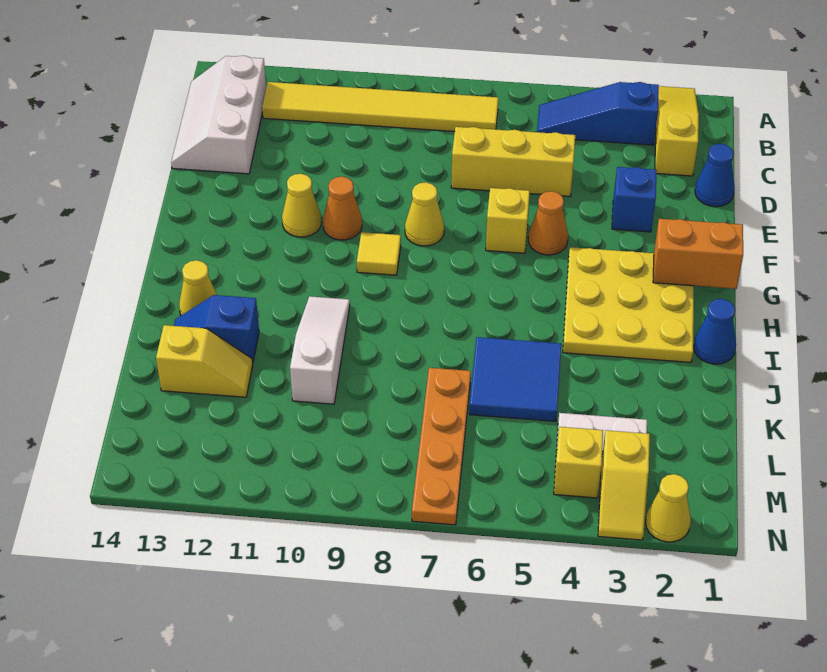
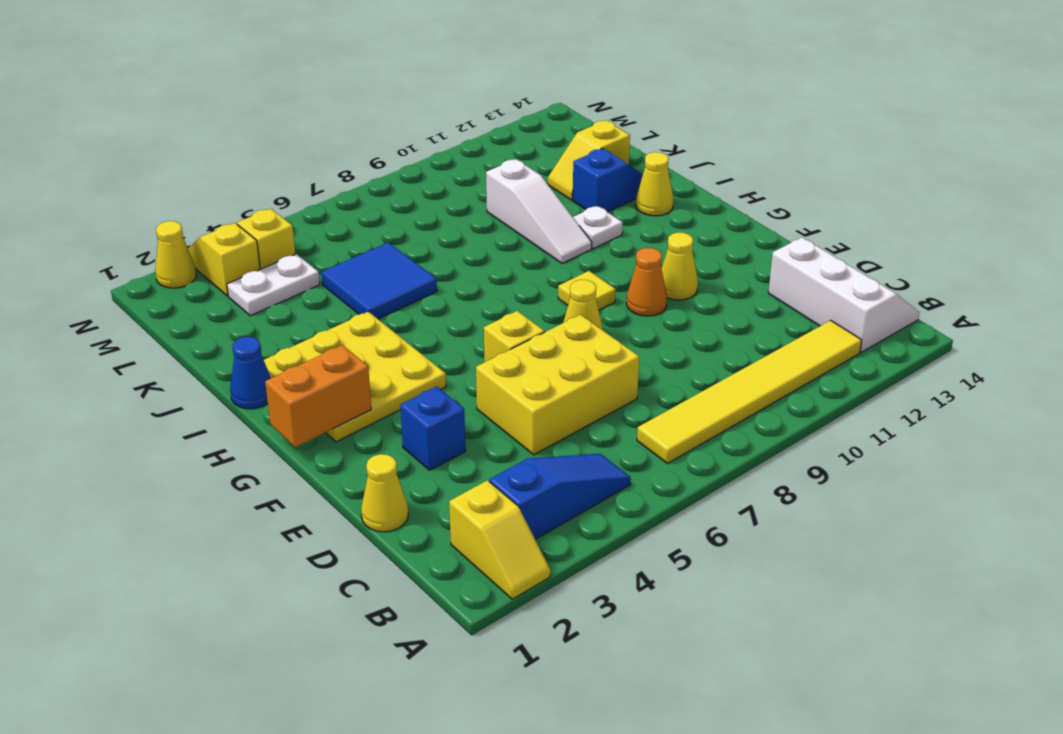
yellow slope A2:C2 level 1 top C -> yellow slope A2:B2 level 1 top B
blue cone D1 level 1 -> yellow cone D1 level 1
yellow brick D5:D7 level 1 -> yellow brick D5:E7 level 1
orange cone F5 level 1 -> none
none -> white plate I11 level 1
orange plate K7:N7 level 1 -> none

